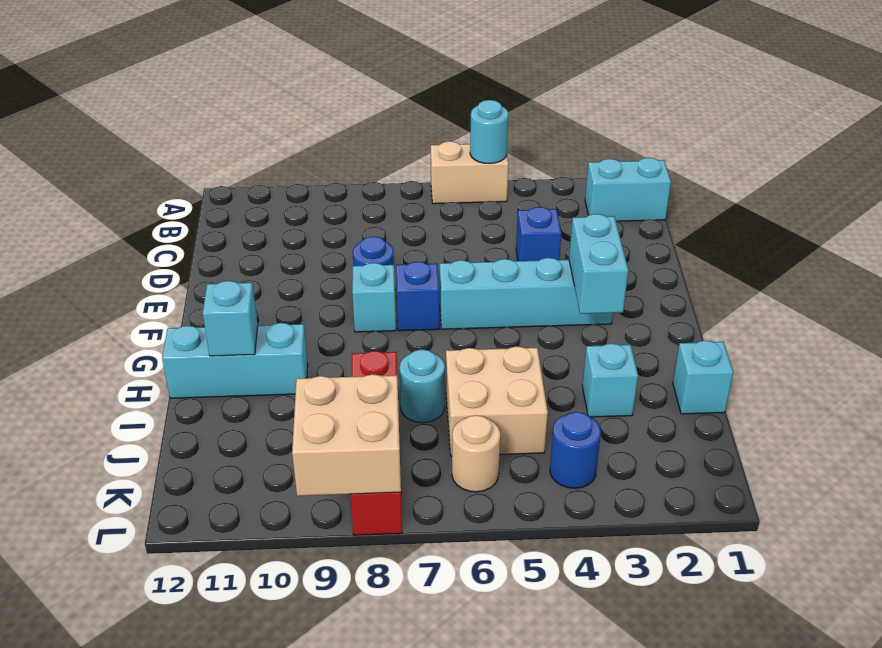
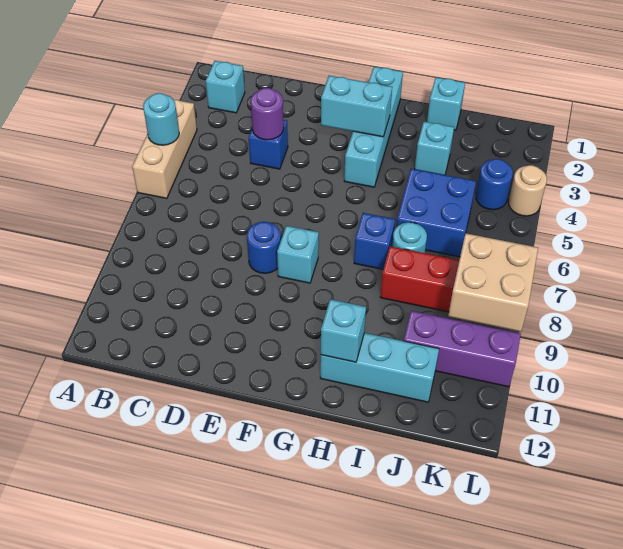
tan brick A5:A6 level 1 -> tan brick A4:A6 level 1
cyan brick B1:B2 level 1 -> cyan brick B2 level 1
none -> purple round brick D4 level 2
cyan brick F3:F6 level 1 -> cyan brick G1:G4 level 1
blue brick F7 level 1 -> blue brick H7 level 1
cyan brick H10:H12 level 1 -> cyan brick H11:J11 level 1
tan brick I5:J6 level 1 -> blue brick I5:J6 level 1
none -> purple brick J10:L10 level 1
tan round brick K6 level 1 -> tan round brick L4 level 1

